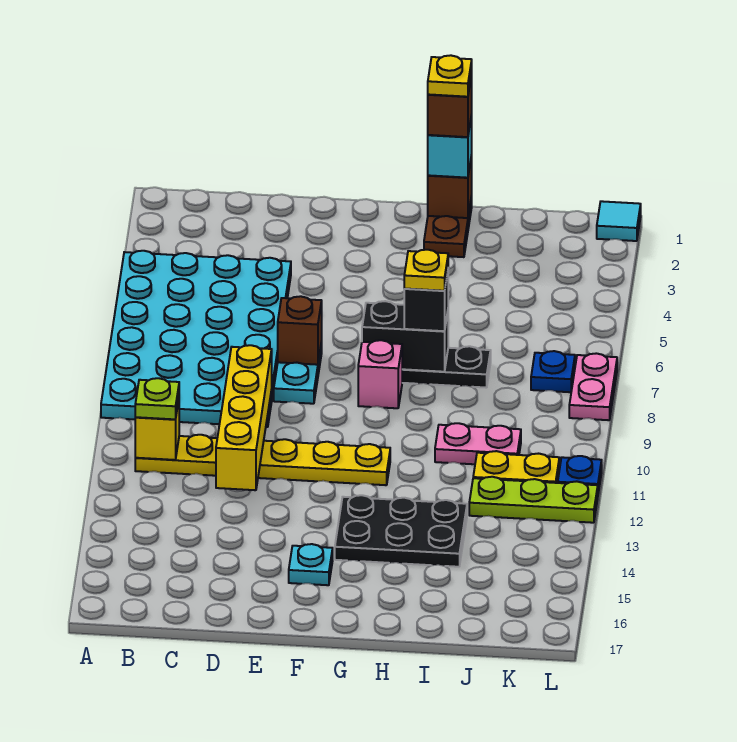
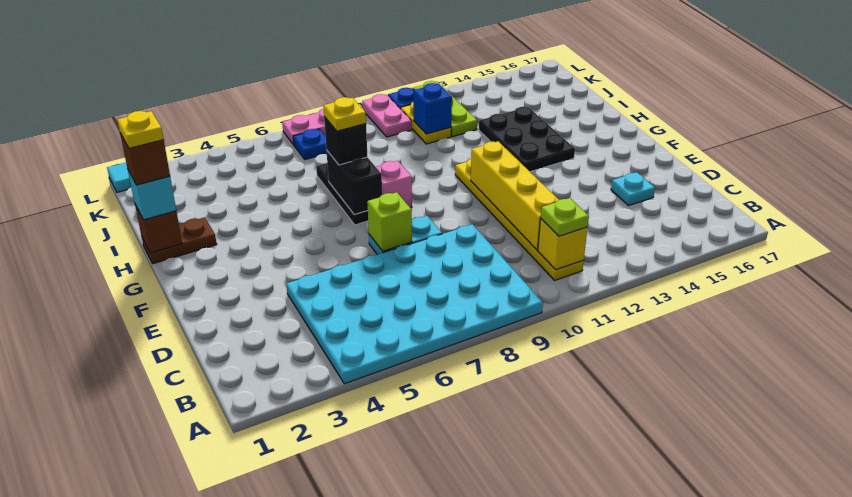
yellow brick D9:D12 level 2 -> yellow brick C11:F11 level 2
brown brick E7 level 2 -> lime brick E7 level 2
cyan plate F15 level 1 -> cyan plate D15 level 1
pink plate I10:J10 level 1 -> pink plate K10:L10 level 1
none -> blue brick J11 level 2

